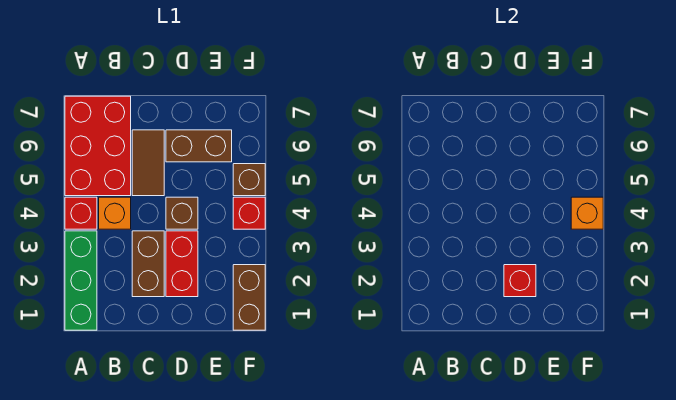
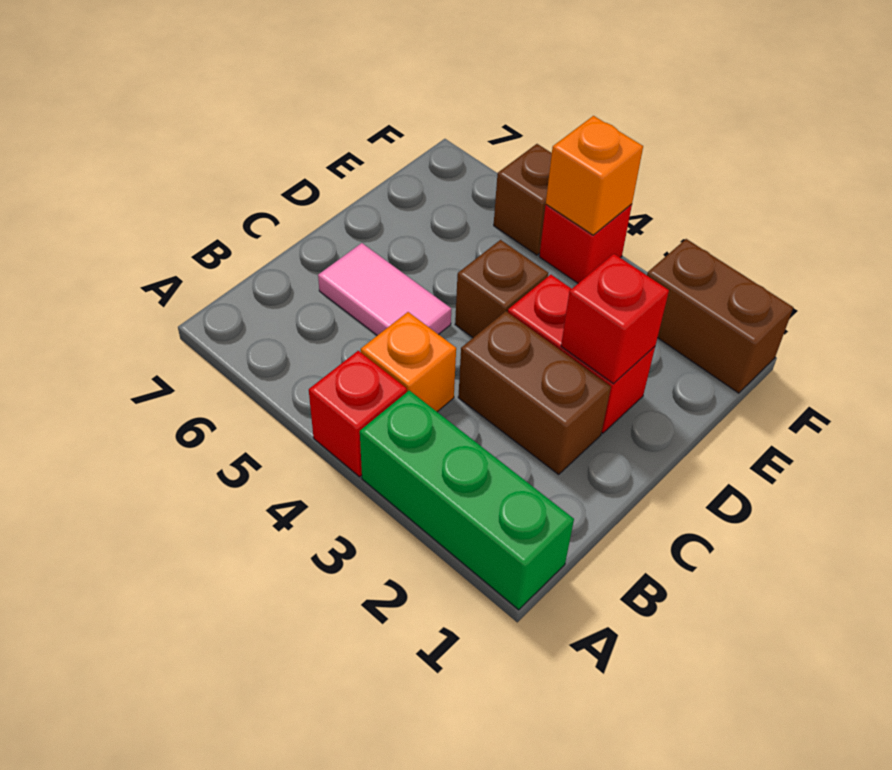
red brick A5:B7 level 1 -> none
brown tile C5:C6 level 1 -> pink tile C5:C6 level 1
brown brick D6:E6 level 1 -> none

